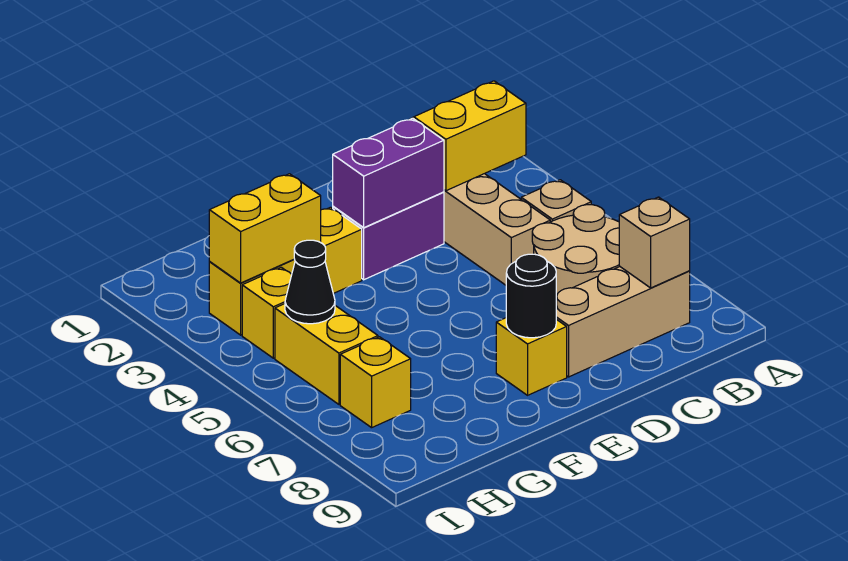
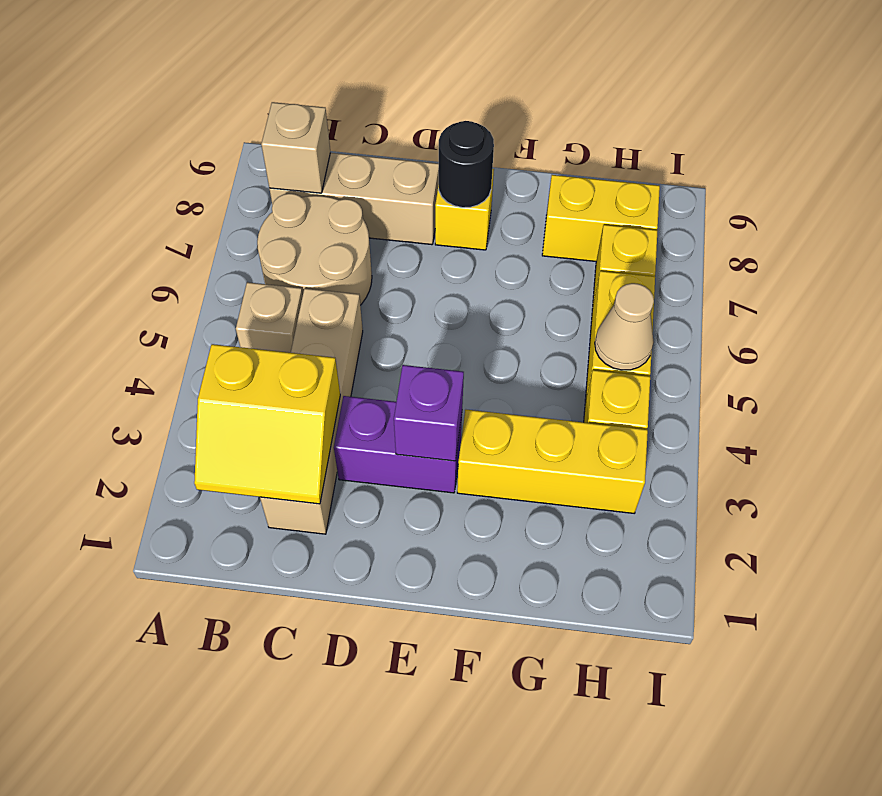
purple brick D3:E3 level 2 -> purple brick E3 level 2
yellow brick G3:H3 level 2 -> yellow brick G8:H8 level 1
black cone H5 level 2 -> tan cone H5 level 2

